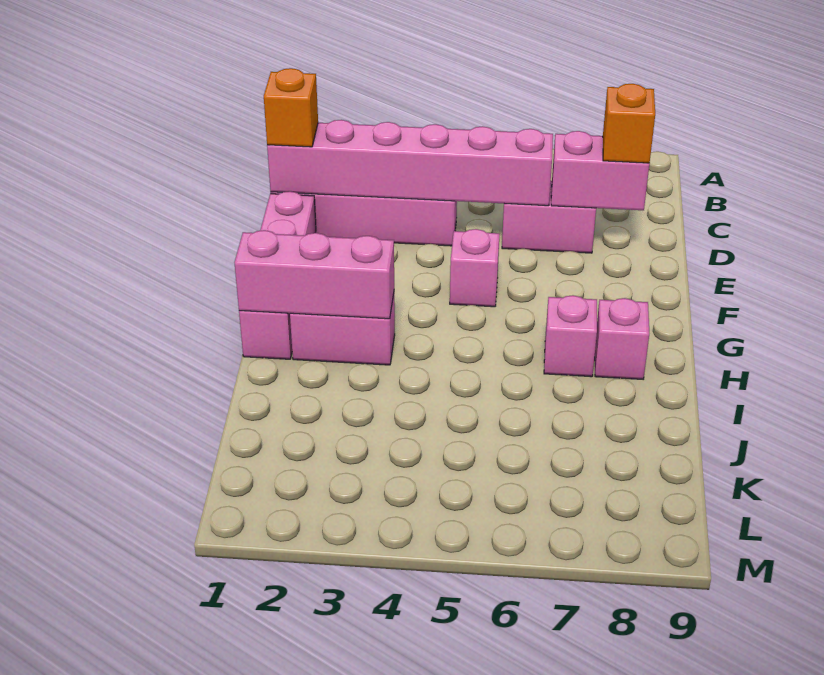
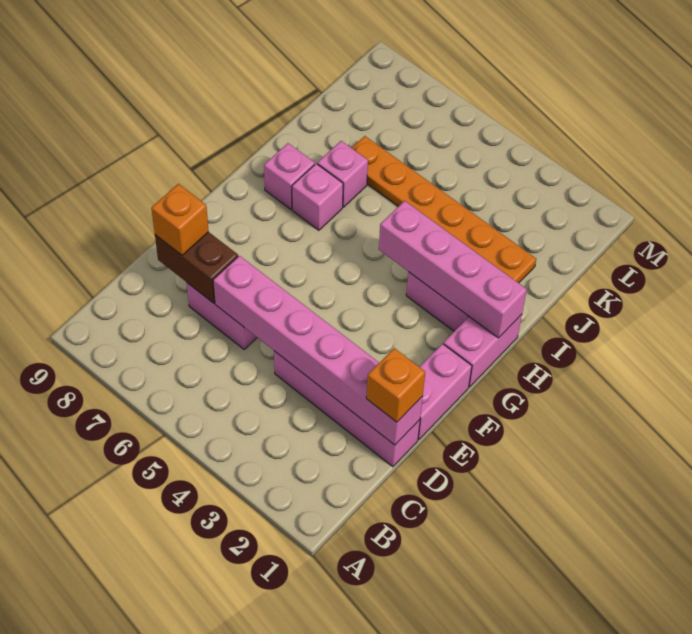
pink brick D7:D8 level 2 -> brown brick D7:D8 level 2
pink brick F5 level 1 -> pink brick I7 level 1
pink brick H1:H3 level 2 -> pink brick H1:H4 level 2
none -> orange plate J2:J7 level 1

